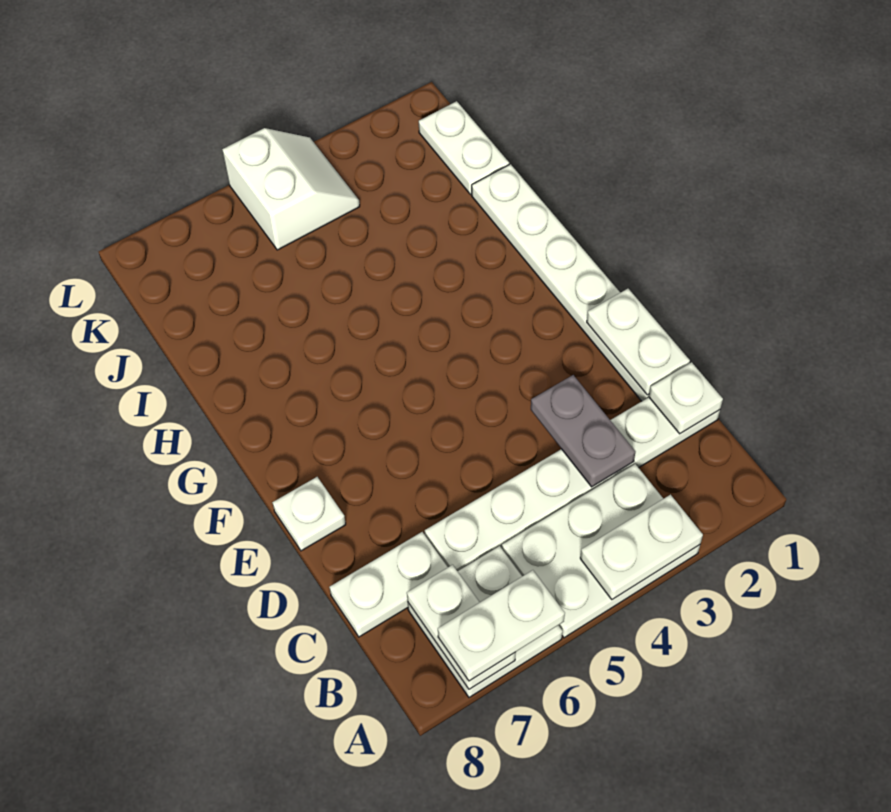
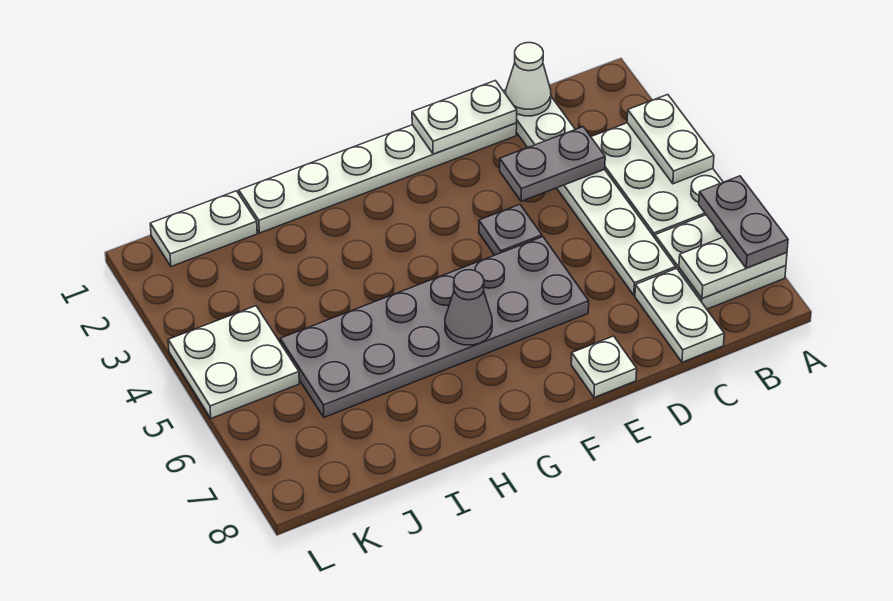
white plate A6:A7 level 3 -> grey plate A6:A7 level 3
white plate C1 level 2 -> white cone C1 level 2
none -> grey plate E4 level 1
none -> grey plate E5:J6 level 1
none -> grey cone G6 level 2
white slope K4:L5 level 1 top 5 -> white plate K4:L5 level 1

